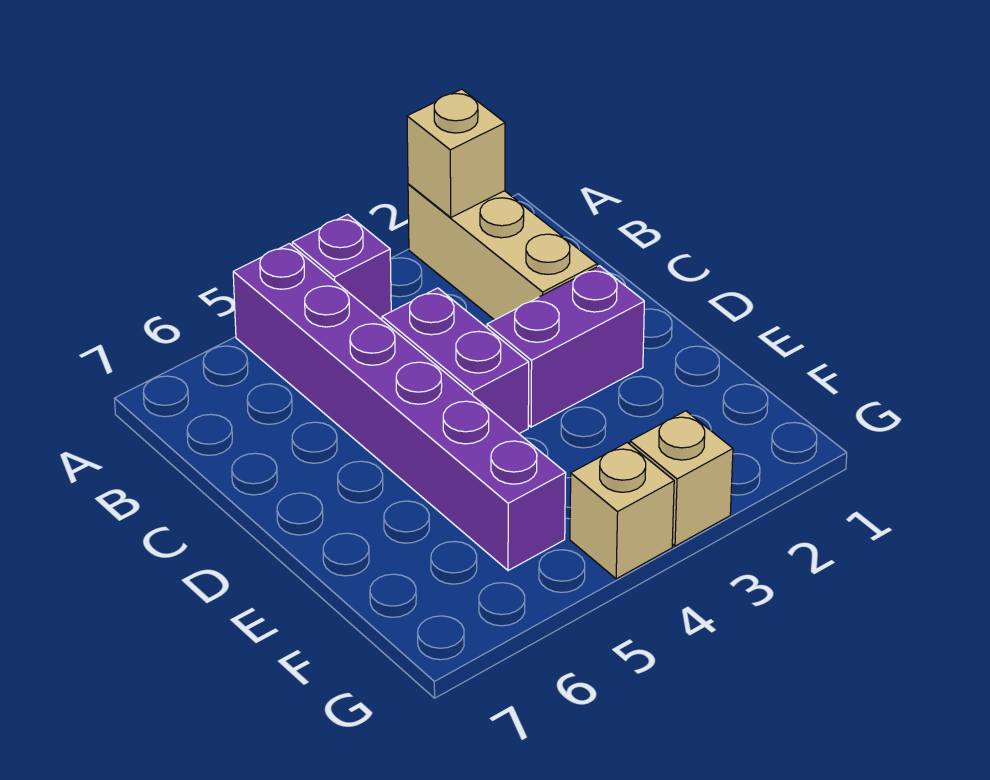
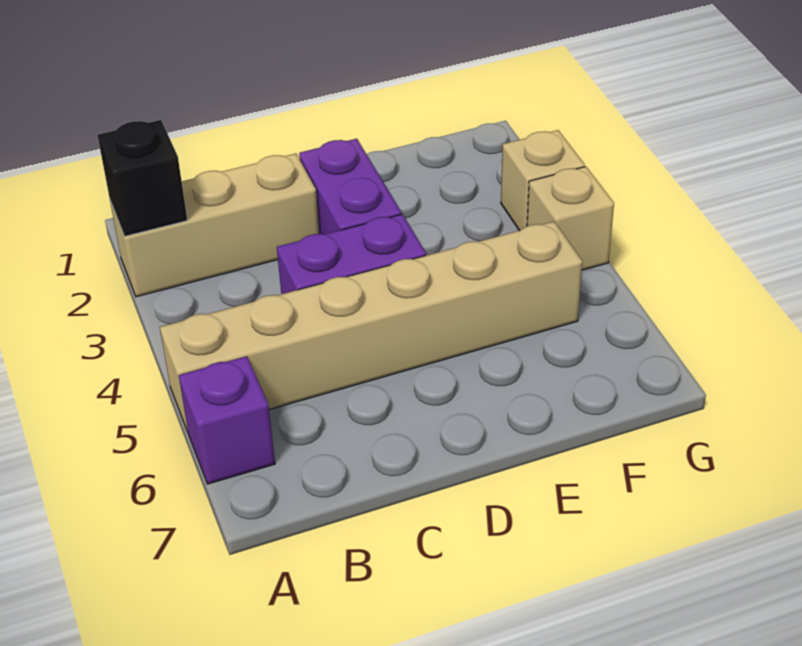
tan brick A2 level 2 -> black brick A2 level 2
purple brick A4 level 1 -> purple brick A6 level 1
purple brick A5:F5 level 1 -> tan brick A5:F5 level 1

